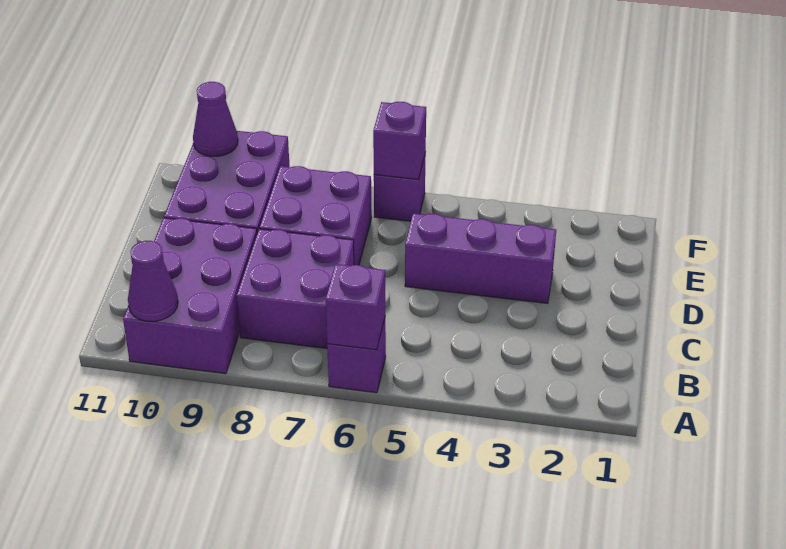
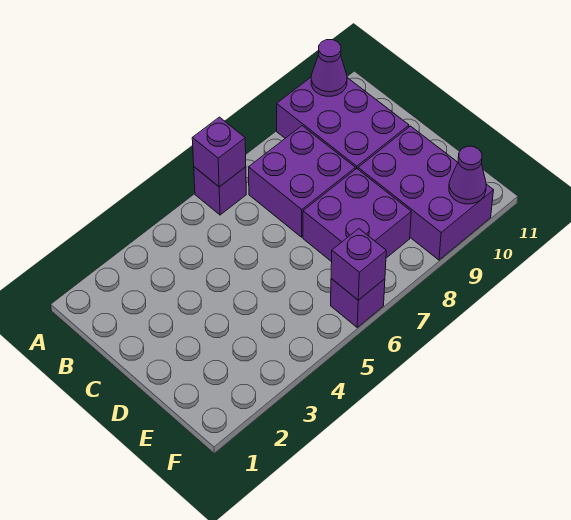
purple brick D3:D5 level 1 -> none

